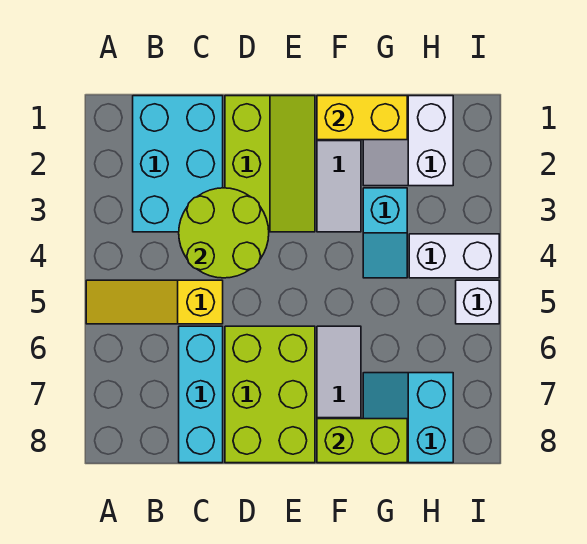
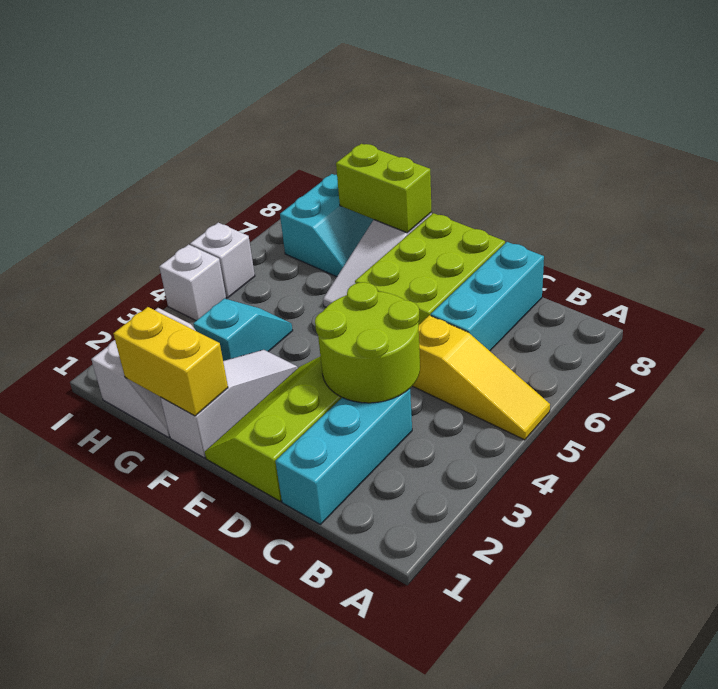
cyan brick B1:C3 level 1 -> cyan brick C1:C3 level 1
white brick H4:I4 level 1 -> white brick I4 level 1

